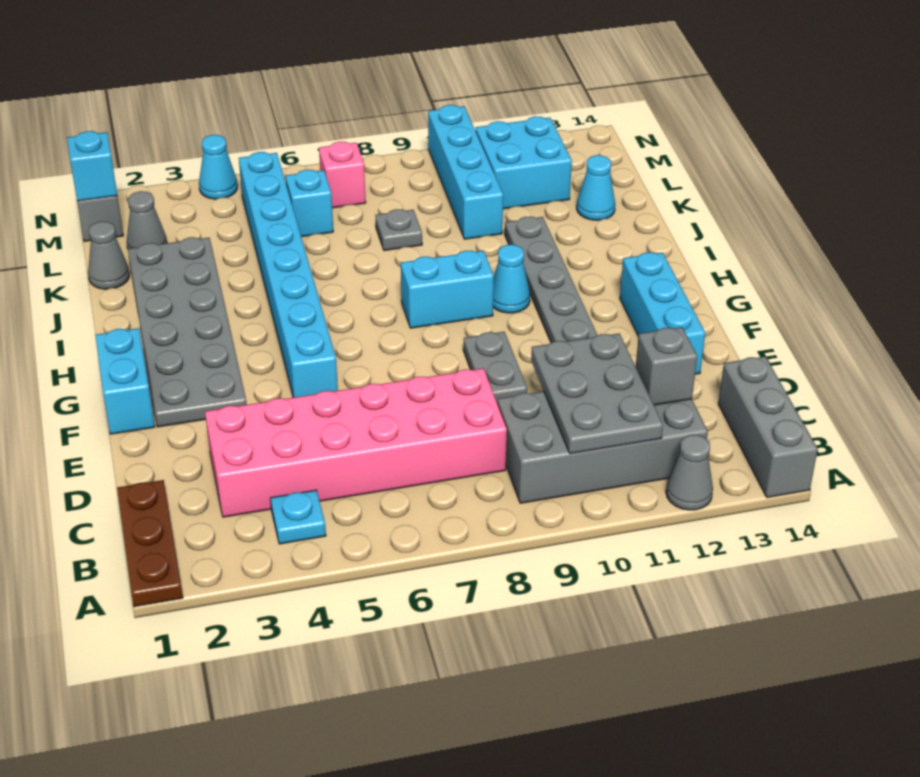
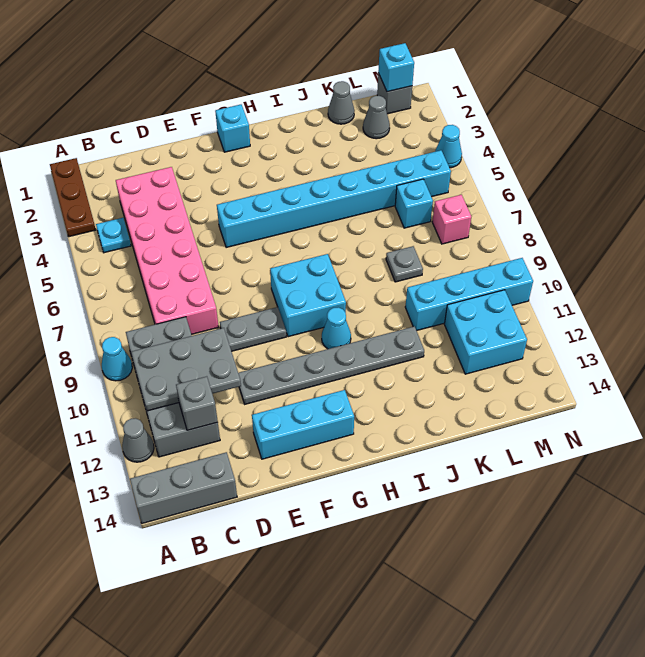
brown plate A1:C1 level 1 -> brown plate A1:A3 level 1
cyan brick F1:G1 level 1 -> cyan brick G1 level 1
grey plate F2:K3 level 1 -> none
cyan brick H8:H9 level 1 -> cyan brick G8:H9 level 1
cyan cone K13 level 1 -> cyan cone A9 level 1

